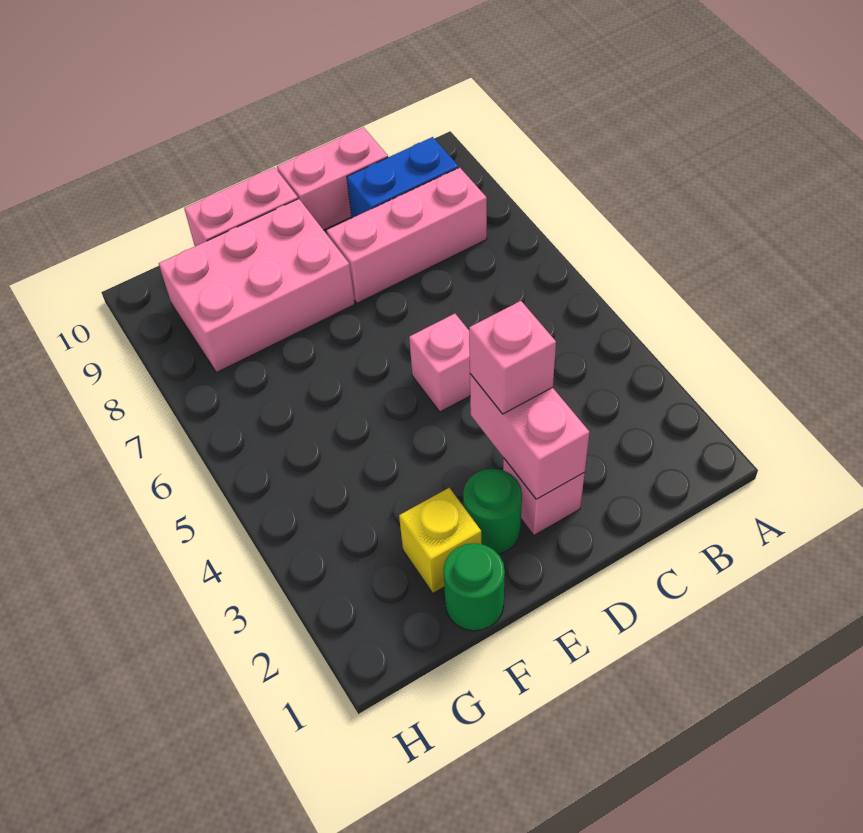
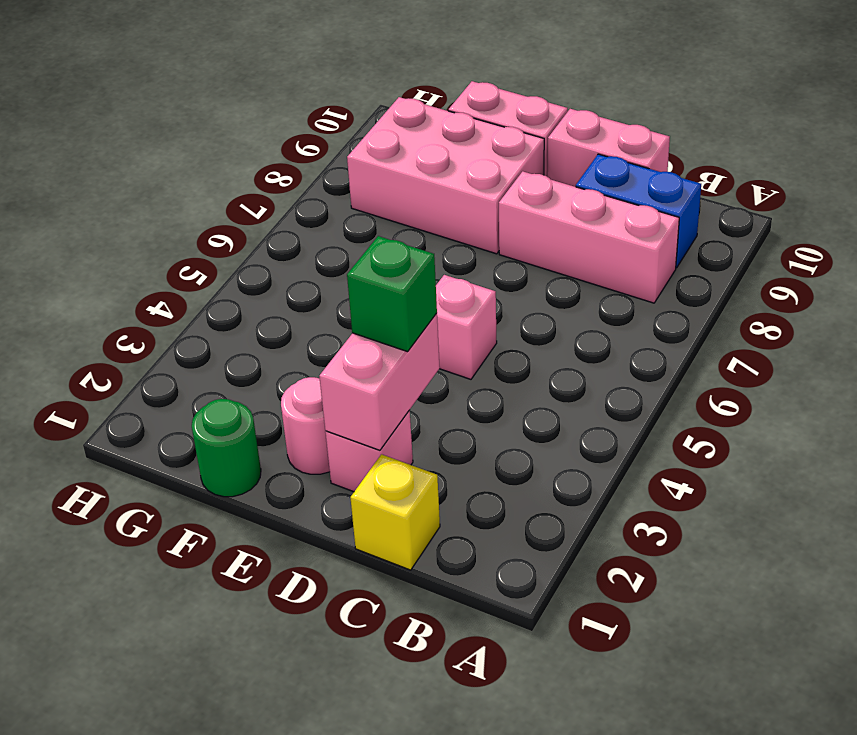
pink brick D3 level 3 -> green brick D3 level 3
green round brick E2 level 1 -> pink round brick E2 level 1
yellow brick F2 level 1 -> yellow brick C1 level 1

